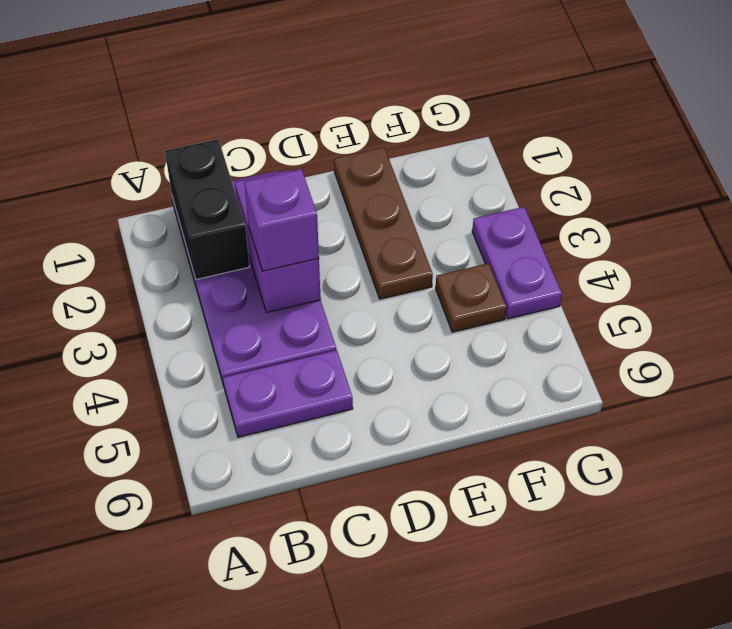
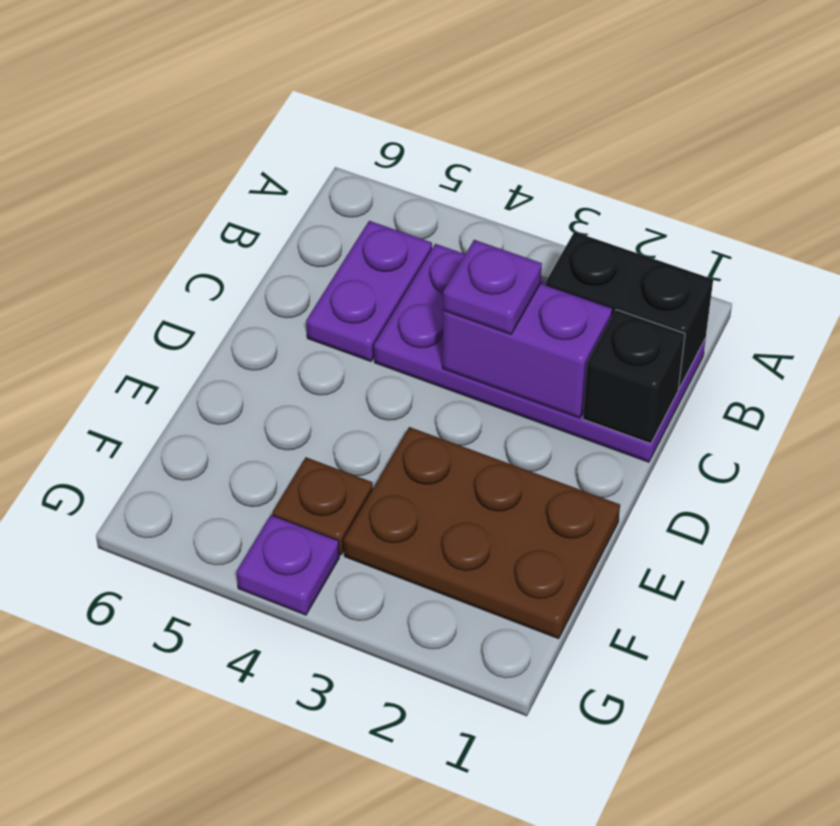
none -> black brick C1 level 2
purple brick C3 level 3 -> purple plate C3 level 3
brown plate E1:E3 level 1 -> brown plate E1:F3 level 1
purple plate G3:G4 level 1 -> purple plate G4 level 1

